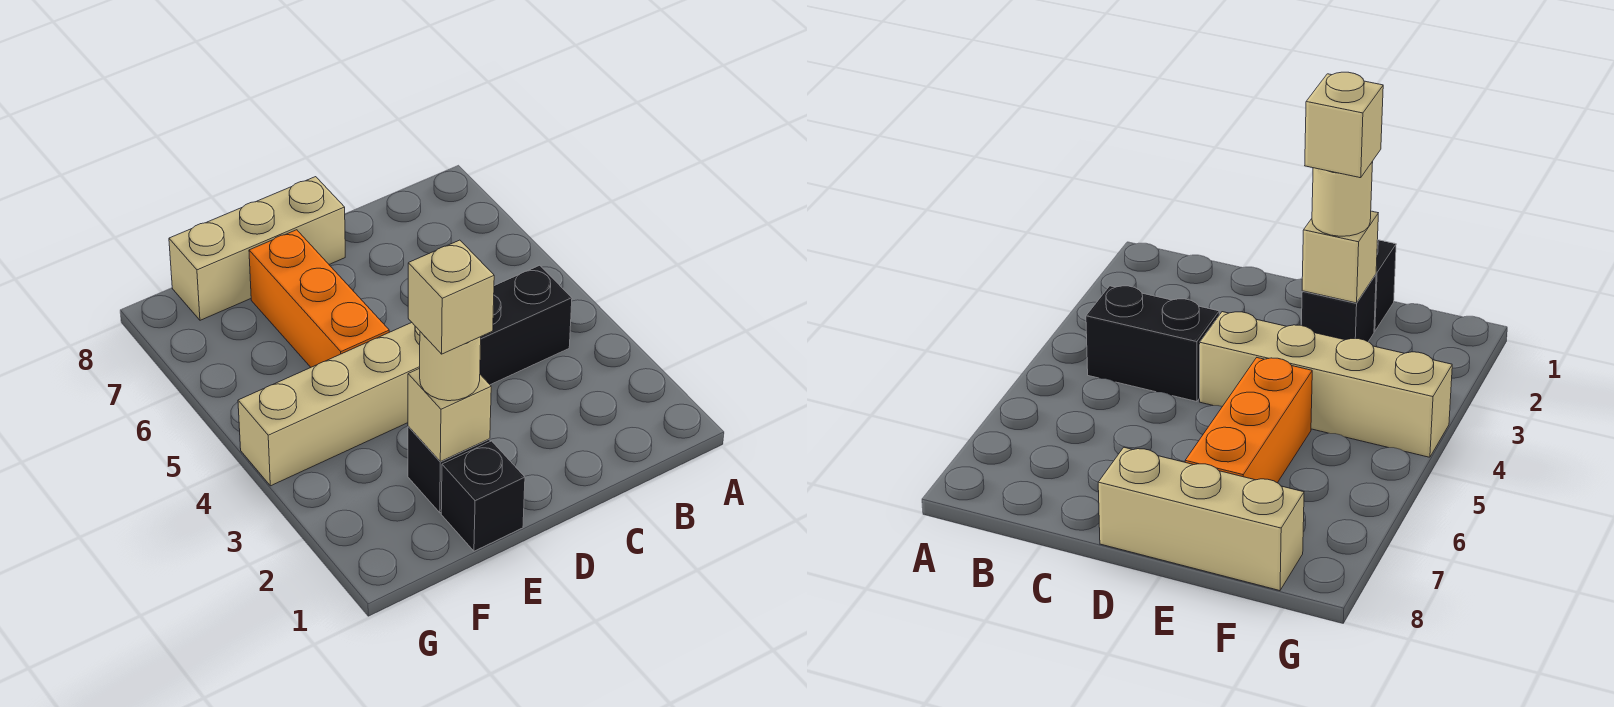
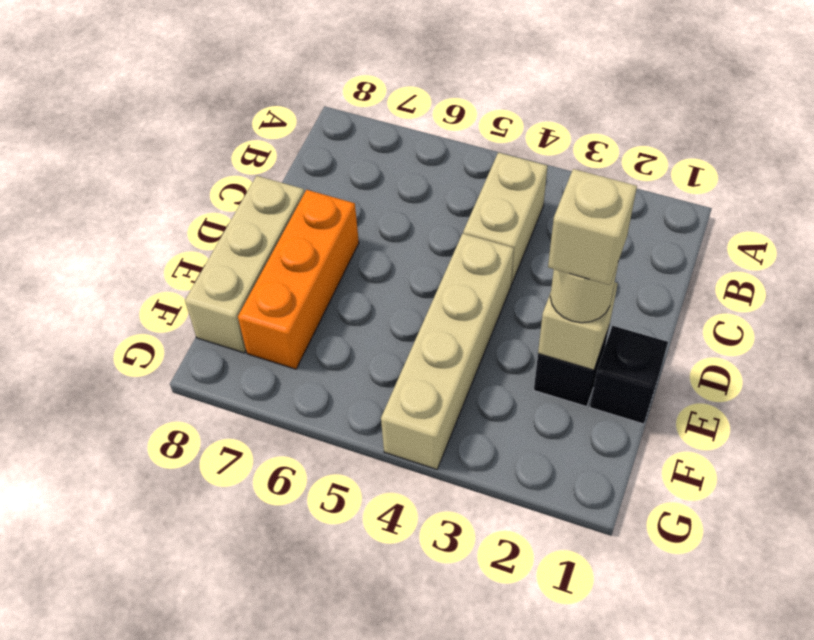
black brick B4:C4 level 1 -> tan brick B4:C4 level 1
orange brick E5:E7 level 1 -> orange brick D7:F7 level 1

